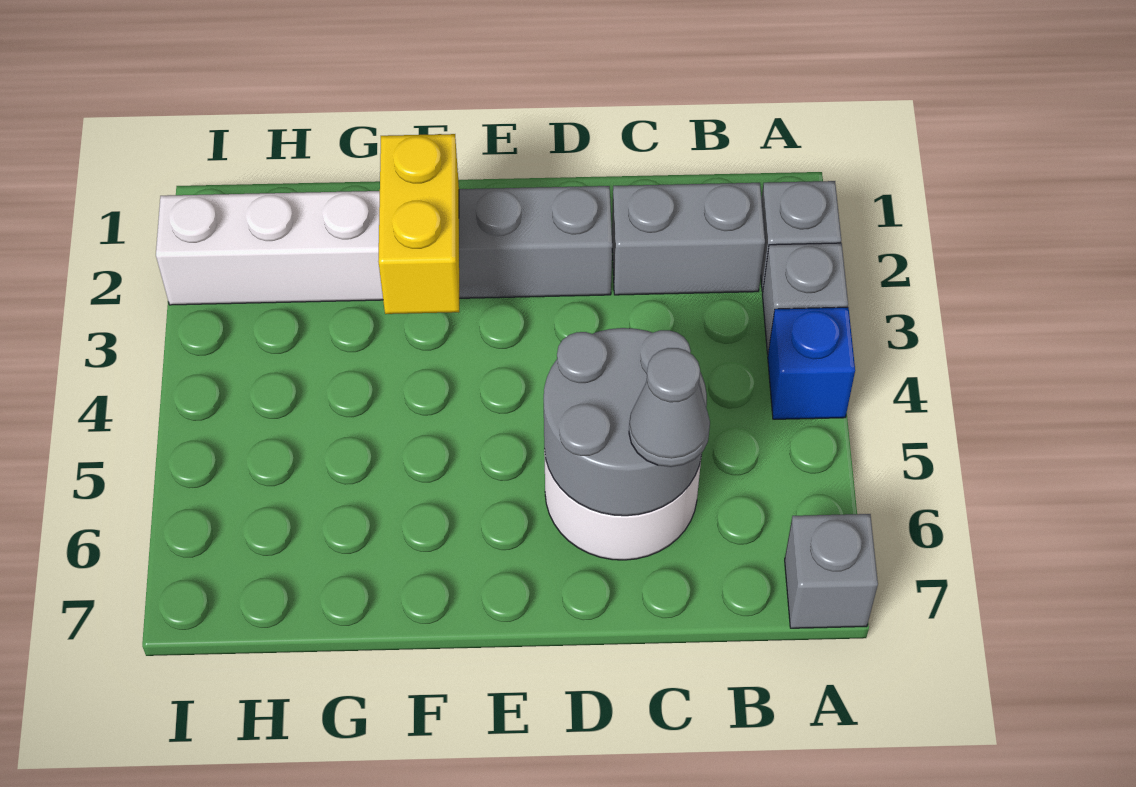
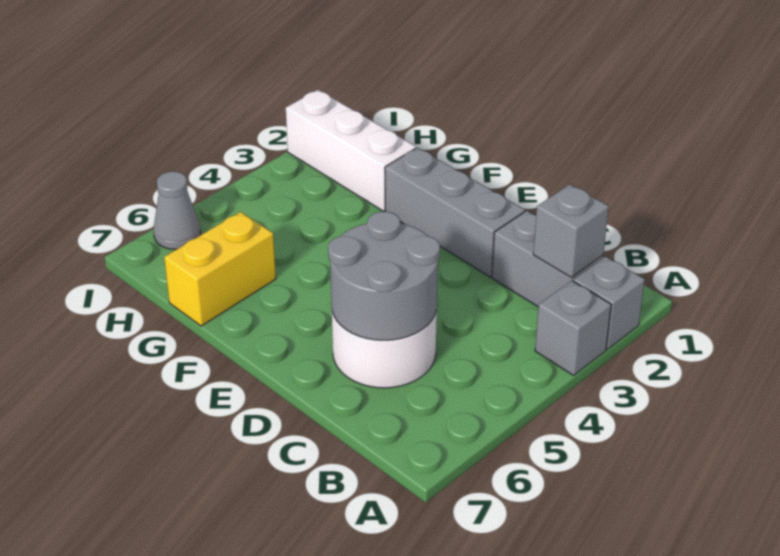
blue brick A4 level 1 -> none
grey brick A7 level 1 -> grey brick B2 level 2
grey cone C6 level 3 -> grey cone I6 level 1
yellow brick F2:F3 level 2 -> yellow brick G6:G7 level 1

